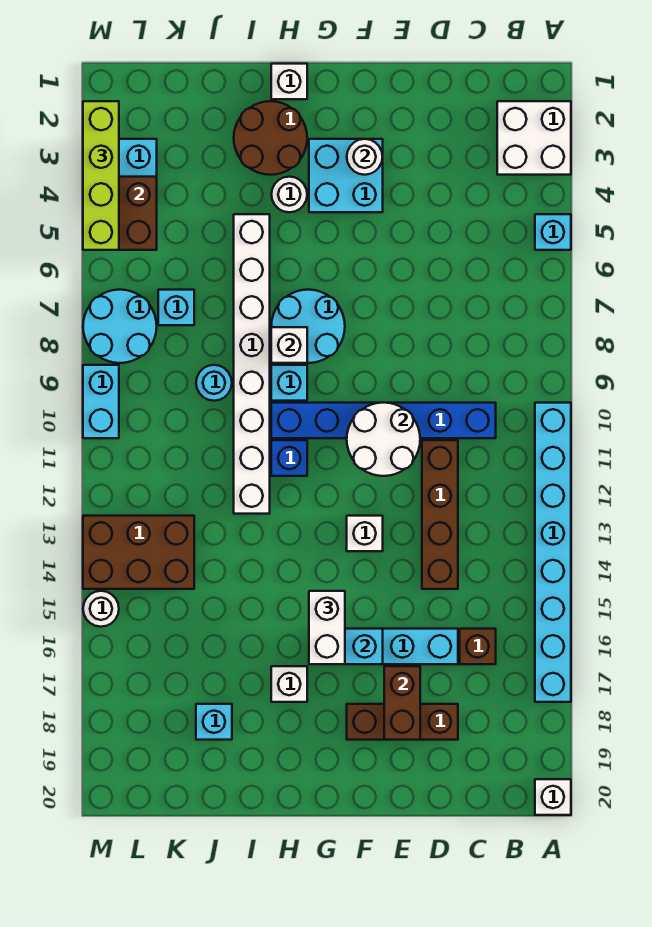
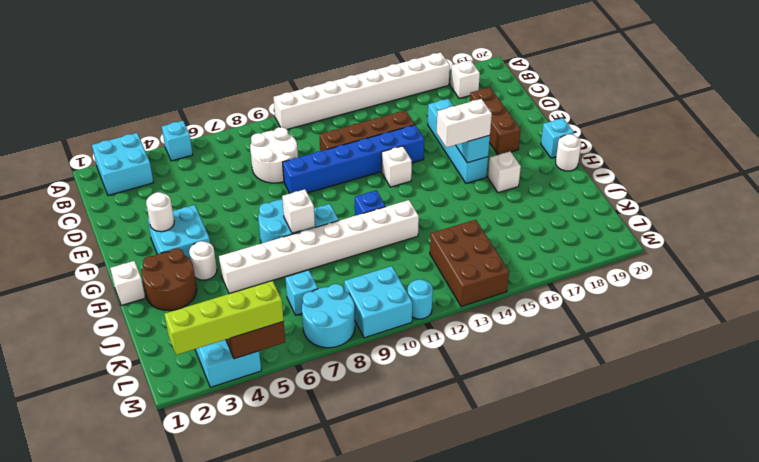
white brick A2:B3 level 1 -> cyan brick A2:B3 level 1
cyan brick A10:A17 level 1 -> white brick A10:A17 level 1
white brick A20 level 1 -> white brick B18 level 1
blue brick C10:H10 level 1 -> blue brick E9:E14 level 1
brown brick C16 level 1 -> none
white round brick E10:F11 level 2 -> white round brick C8:D9 level 1
brown brick E17:E18 level 2 -> none
cyan round brick J9 level 1 -> cyan round brick M11 level 1
cyan brick J18 level 1 -> cyan brick G20 level 1
cyan brick M9:M10 level 1 -> cyan brick L9:M10 level 1
white round brick M15 level 1 -> white round brick H20 level 1

